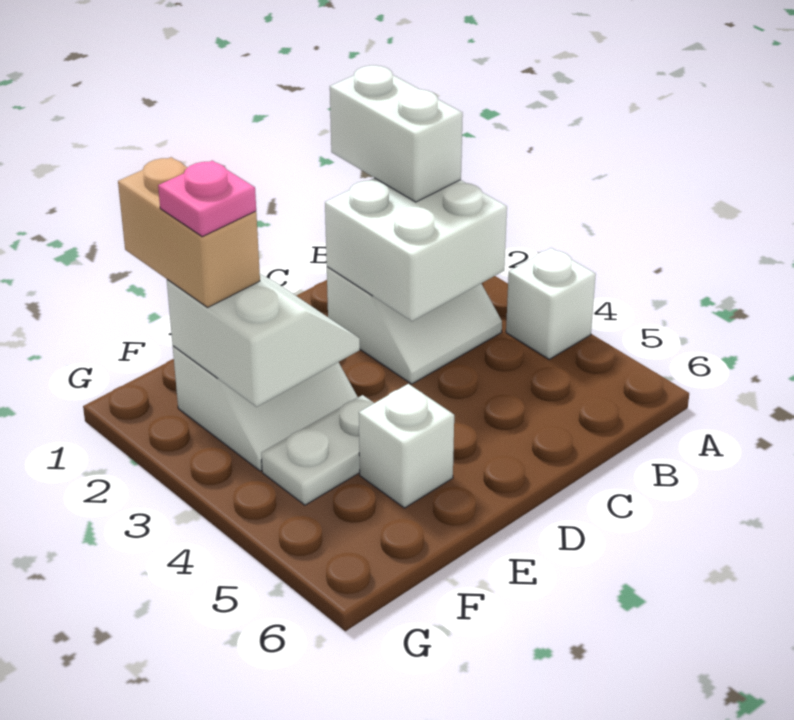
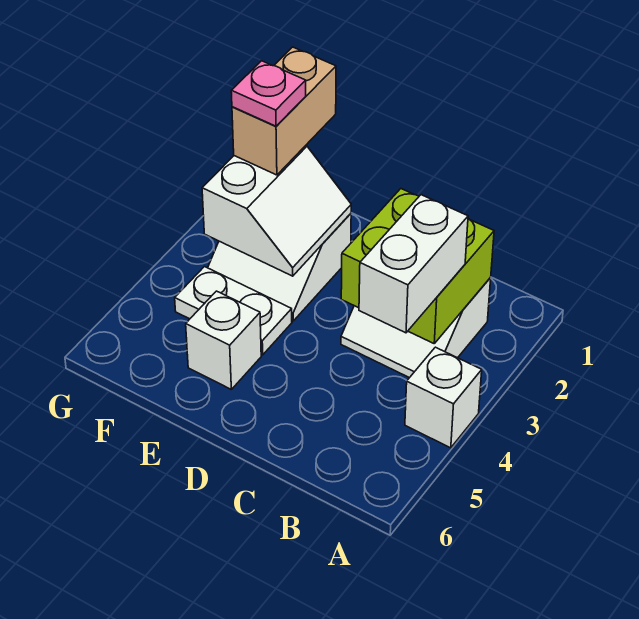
white brick B1:B2 level 3 -> white brick B3:B4 level 3
white brick B2:C3 level 2 -> lime brick B2:C3 level 2

